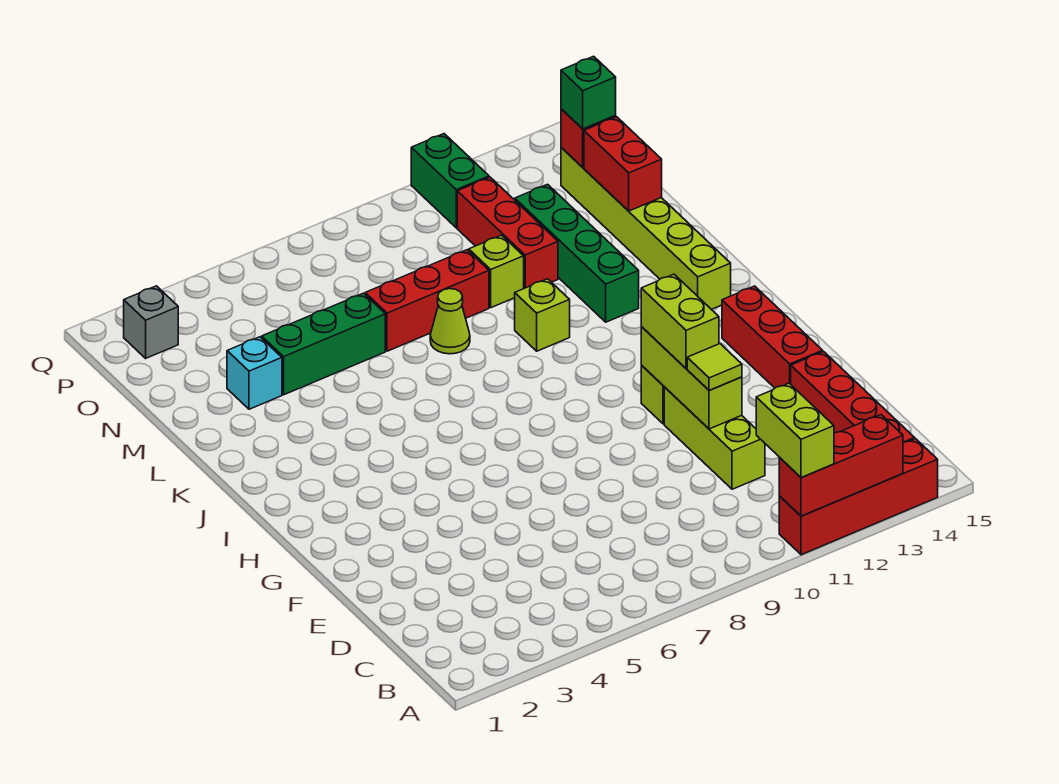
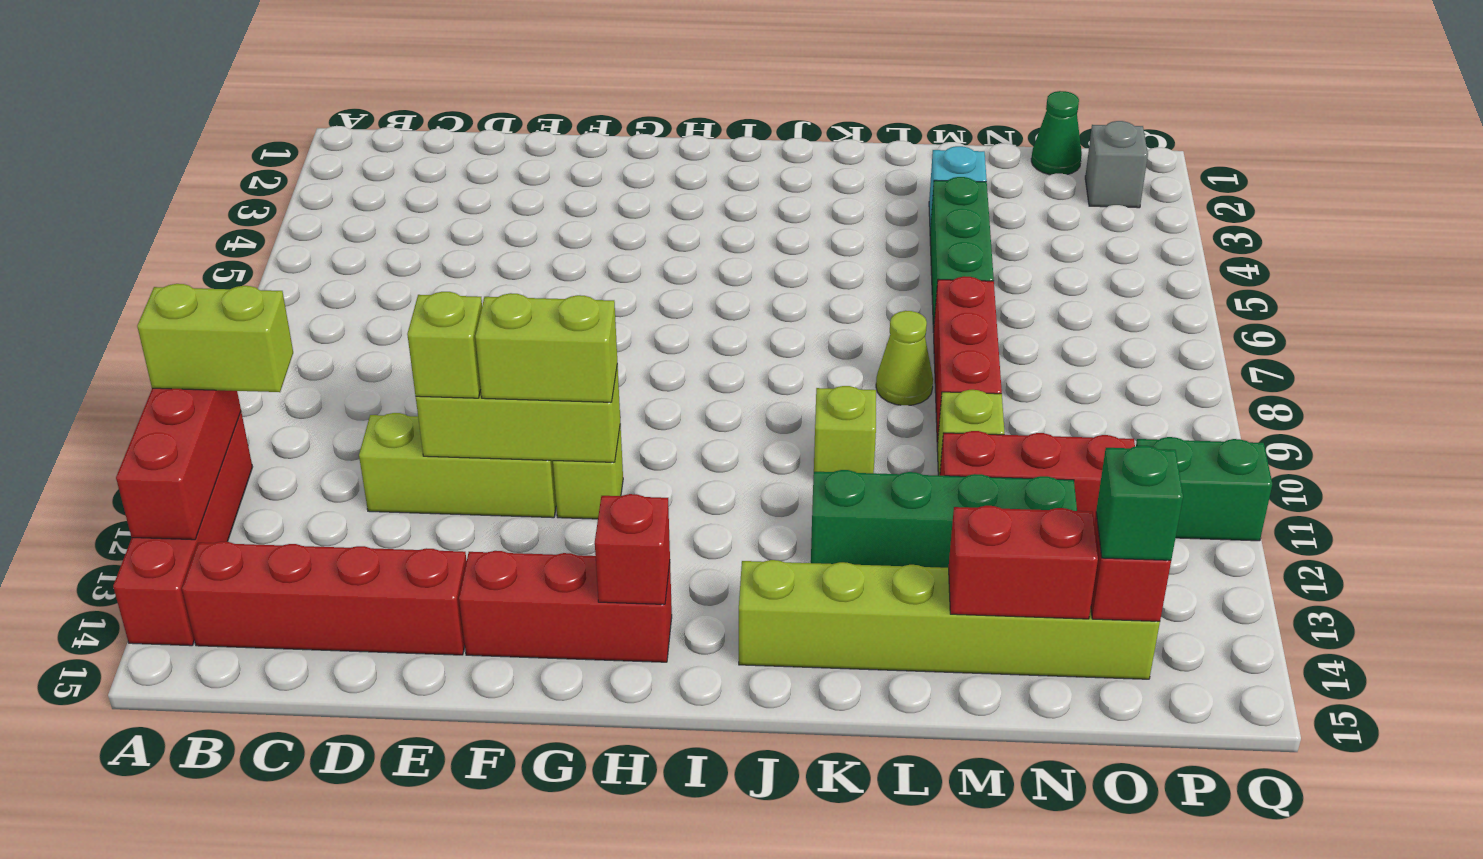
lime tile E11 level 3 -> lime brick E11 level 3
none -> red brick H14 level 2
none -> green cone O1 level 1

